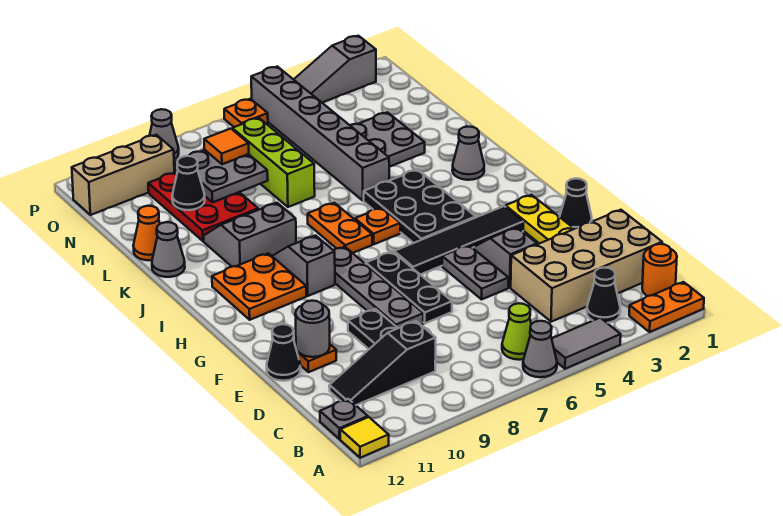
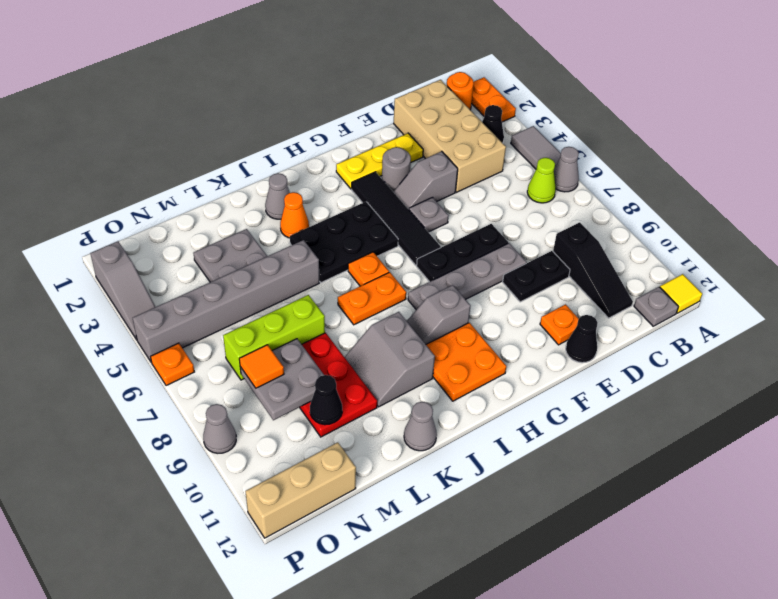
grey plate E5:F5 level 1 -> grey plate F5 level 1
grey round brick E11 level 2 -> grey round brick F3 level 1
black cone F1 level 1 -> none
red plate L9:N10 level 1 -> red plate L8:M10 level 1
orange cone L12 level 1 -> orange cone J3 level 1
tan brick O10:O12 level 1 -> tan brick N12:P12 level 1

